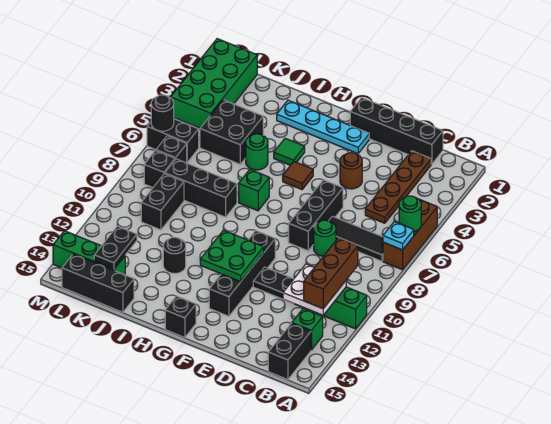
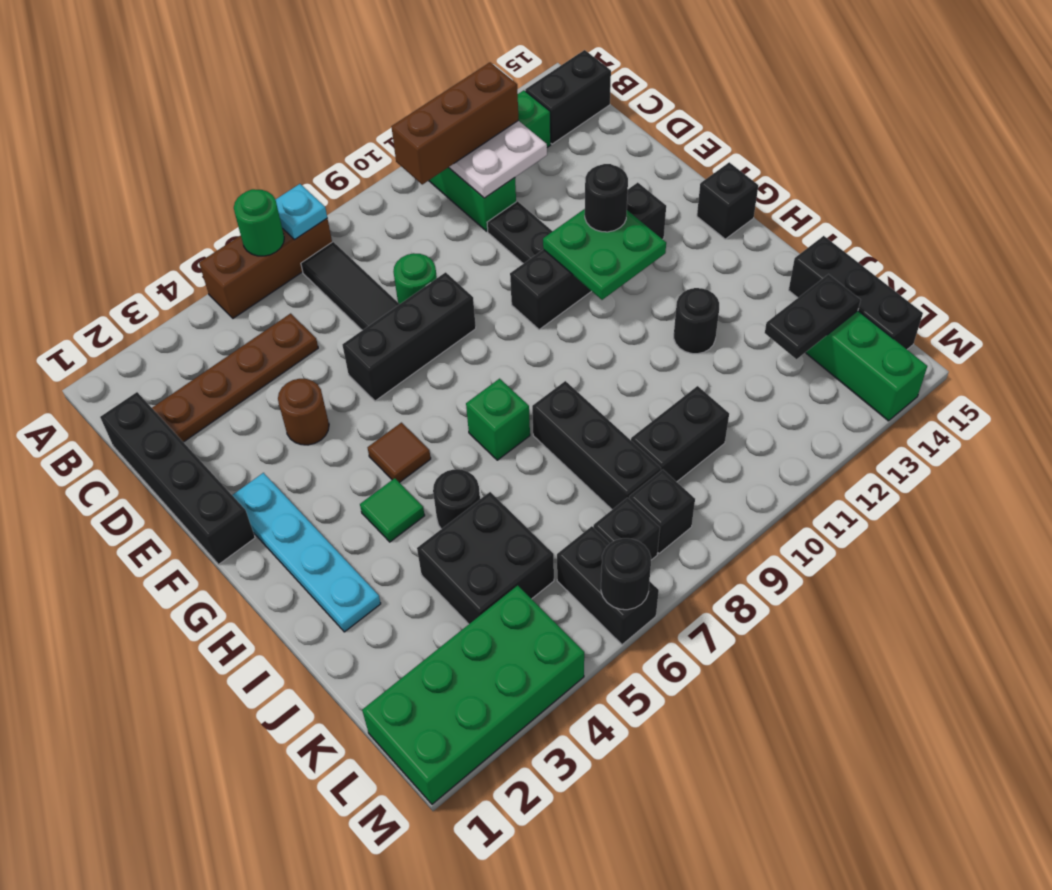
none -> black round brick F12 level 3
green round brick I5 level 1 -> black round brick I5 level 1

